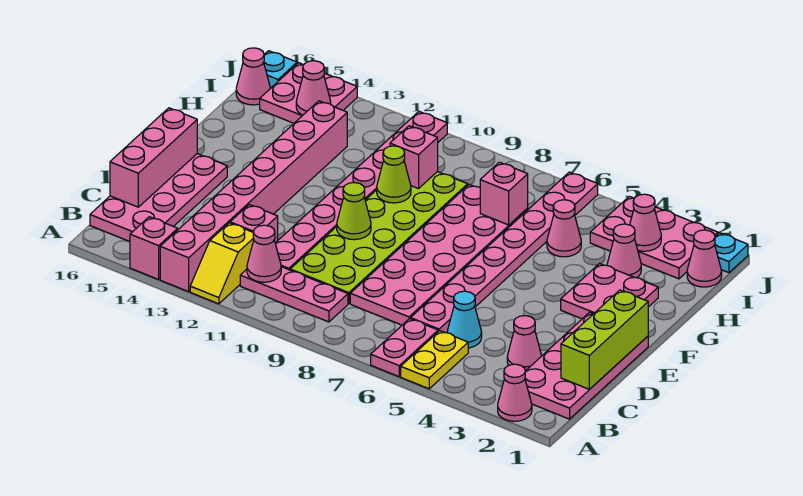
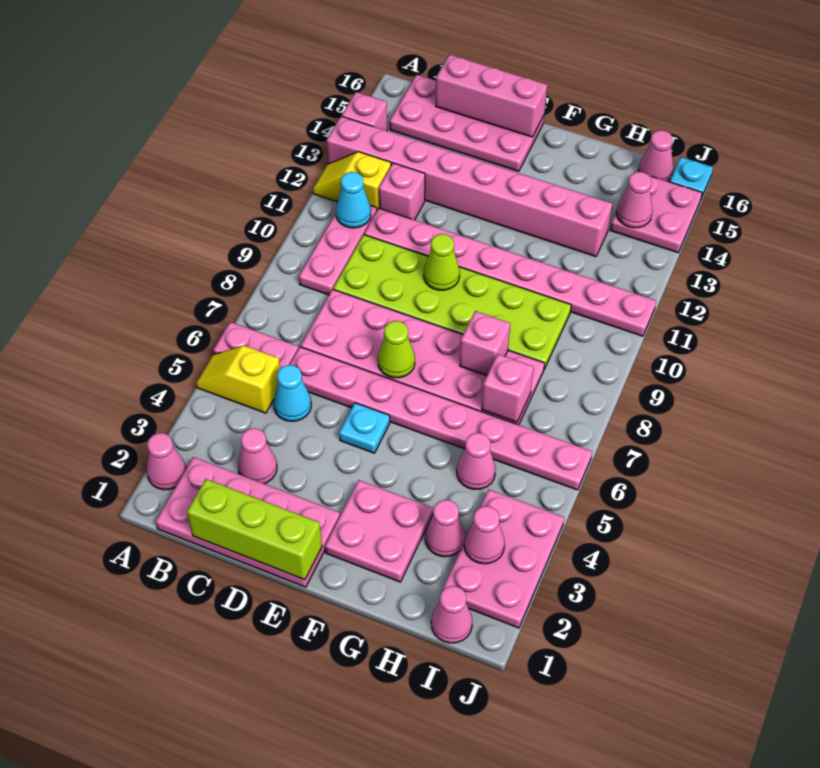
yellow plate A5:B5 level 1 -> yellow slope A5:B5 level 1 top B
pink cone B11 level 2 -> cyan cone B11 level 2
lime cone G10 level 2 -> lime cone E7 level 2
pink brick H10 level 2 -> pink brick G8 level 2
cyan plate J1 level 1 -> cyan plate E5 level 1

